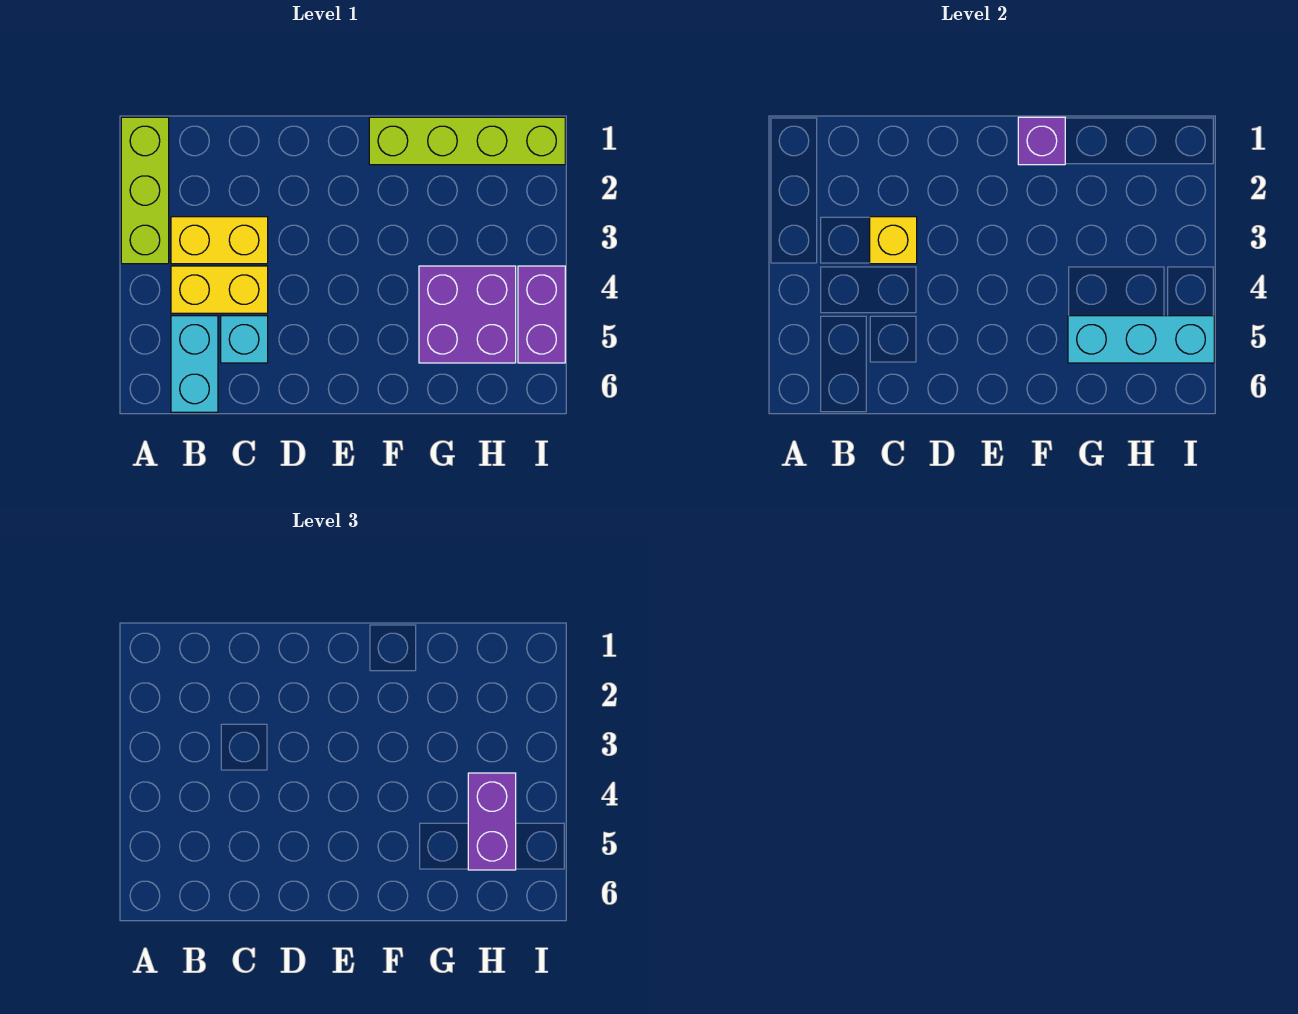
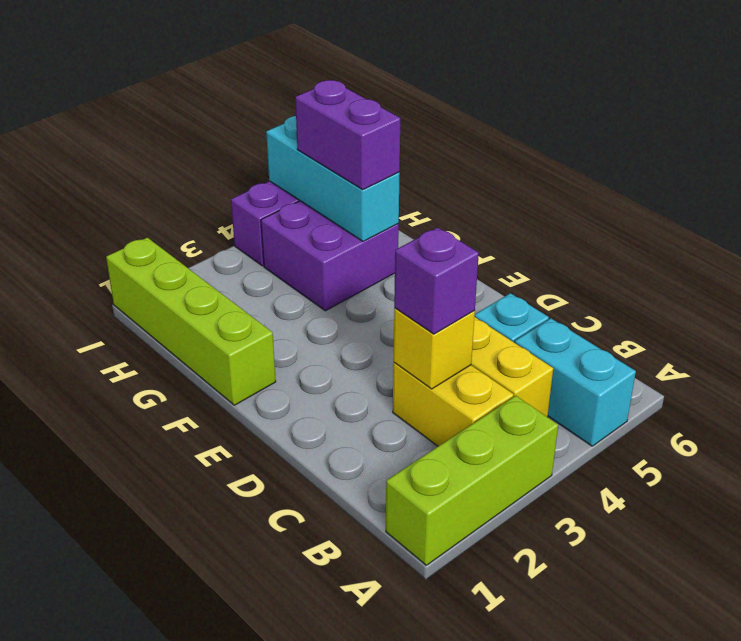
cyan brick B5:B6 level 1 -> cyan brick A5:B5 level 1
purple brick F1 level 2 -> purple brick C3 level 3
purple brick H4:H5 level 3 -> purple brick G5:H5 level 3

